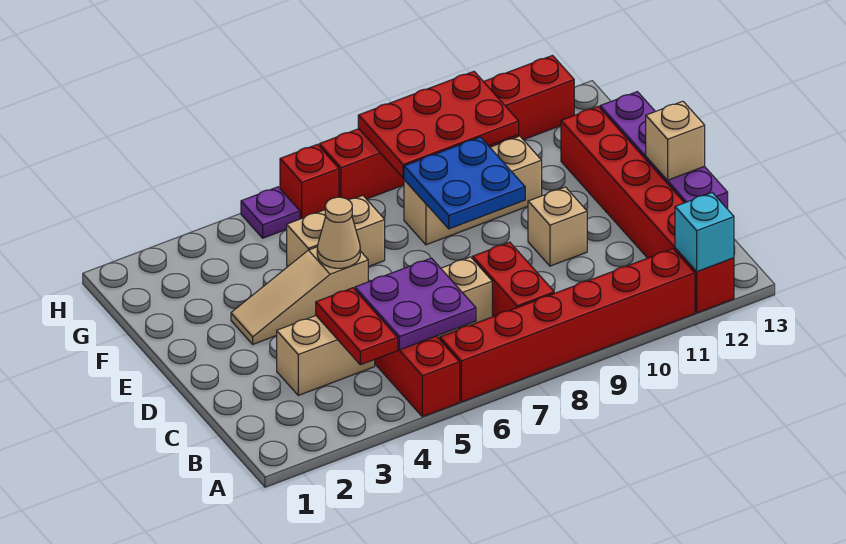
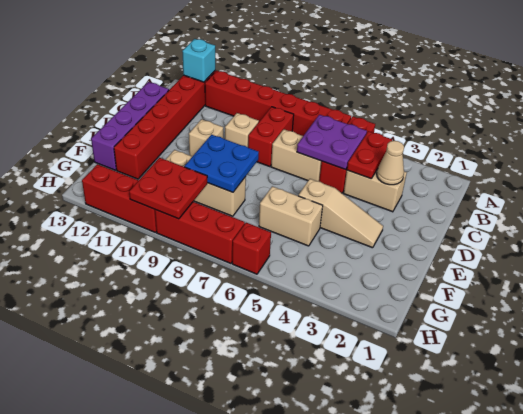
tan brick D13 level 2 -> tan brick C9 level 1
tan cone E5 level 2 -> tan cone C3 level 2
red plate G8:H10 level 2 -> red plate G9:H10 level 2
purple plate H5 level 1 -> none

